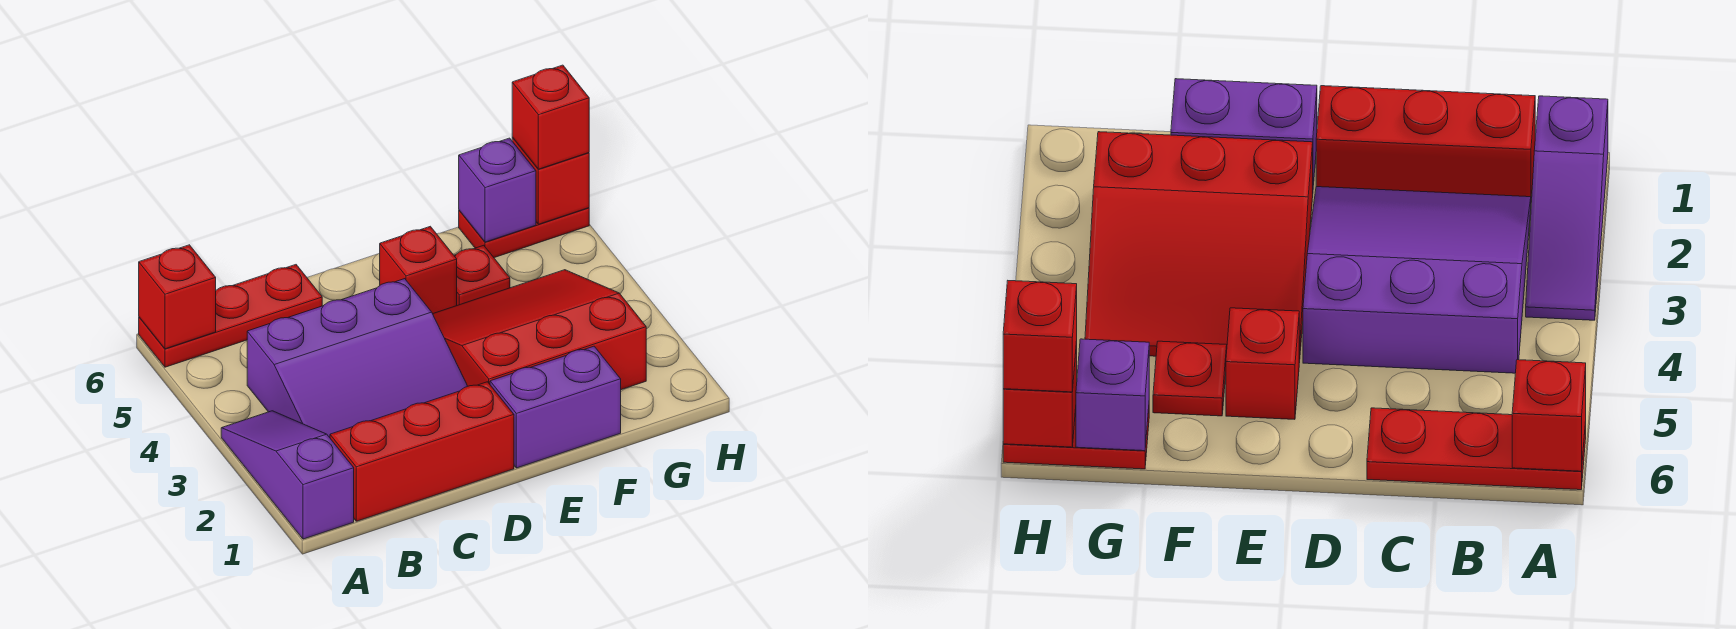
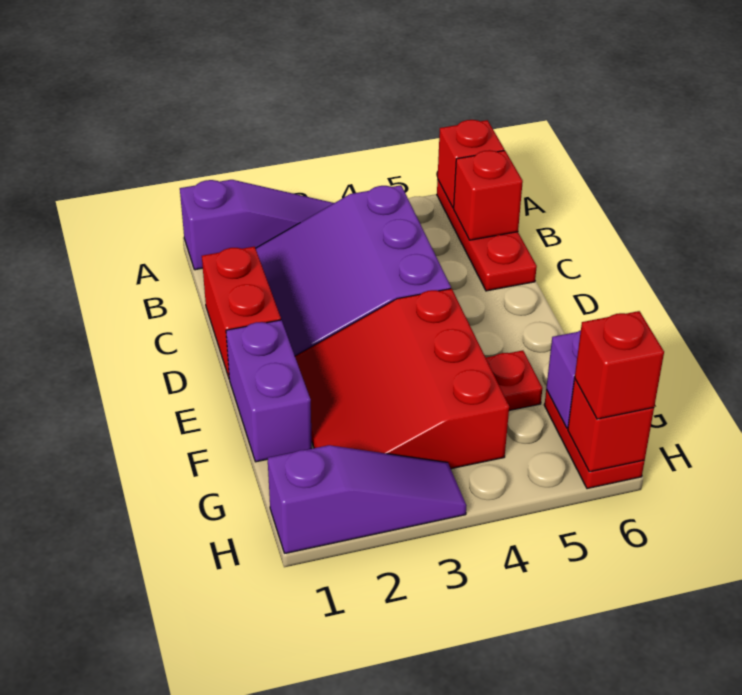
red brick B1:D1 level 1 -> red brick C1:D1 level 1
red slope E2:G4 level 1 top 2 -> red slope E2:G4 level 1 top 4
red brick E5 level 1 -> red brick B6 level 2
none -> purple slope H1:H3 level 1 top 1

